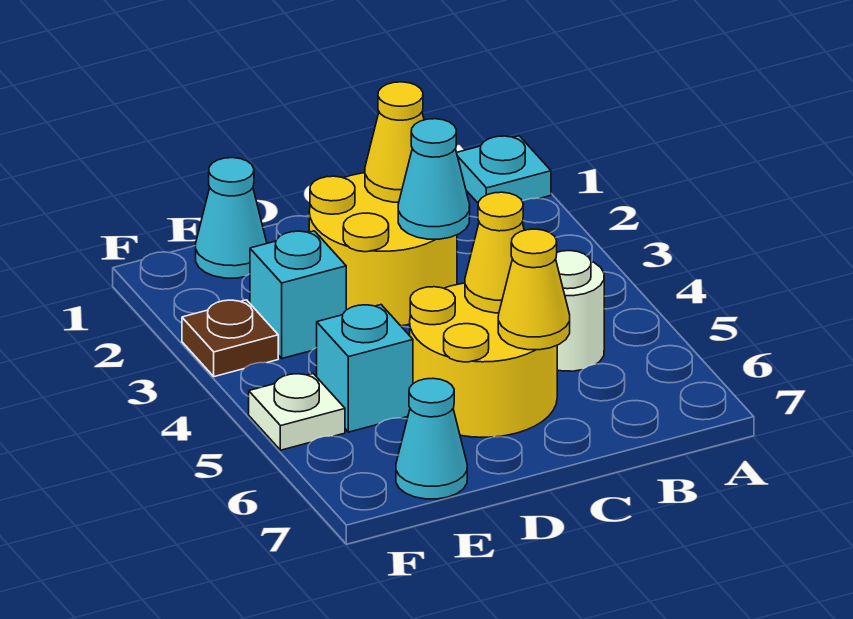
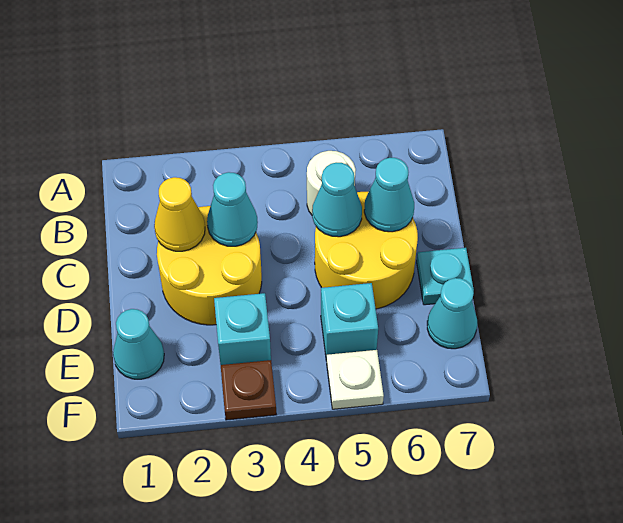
cyan plate A1 level 1 -> cyan plate D7 level 1
yellow cone C5 level 2 -> cyan cone C5 level 2
yellow cone C6 level 2 -> cyan cone C6 level 2

